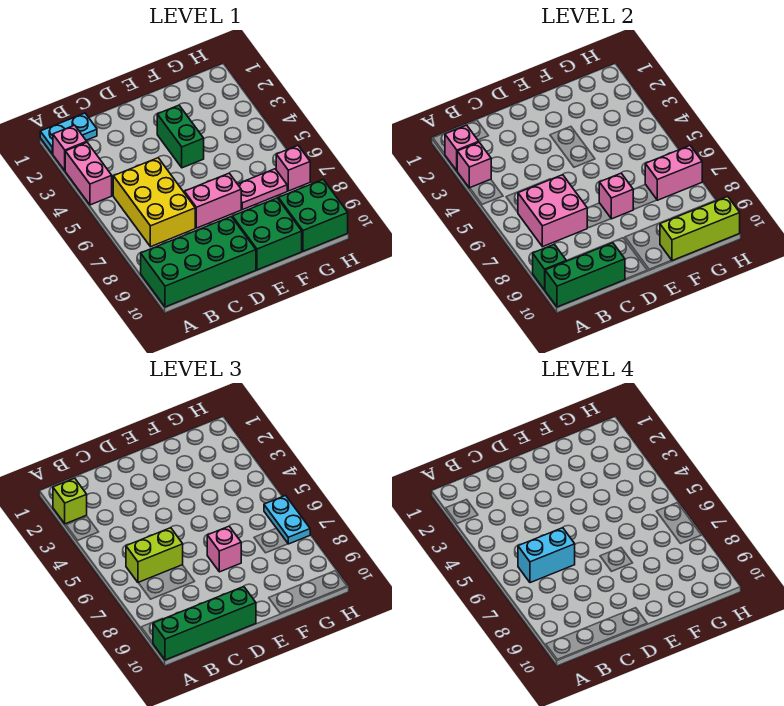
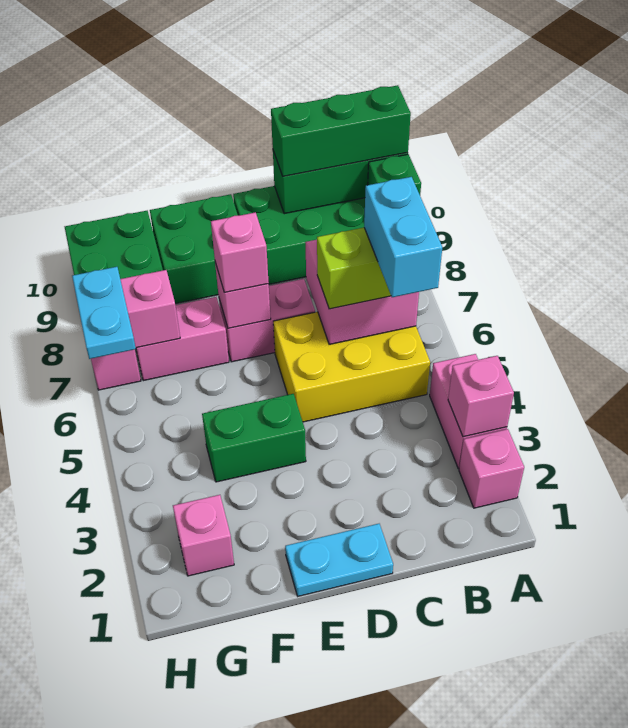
cyan plate A1:B1 level 1 -> cyan plate D1:E1 level 1
pink brick A2 level 2 -> pink brick G2 level 1
lime brick A2 level 3 -> none
green brick A10:D10 level 3 -> green brick A10:C10 level 3
yellow brick B5:C7 level 1 -> yellow brick B5:D6 level 1
cyan brick B6:C6 level 4 -> cyan brick B5:B6 level 4
green brick E3:E4 level 1 -> green brick E4:F4 level 1
pink plate F7:G7 level 1 -> pink brick F7:G7 level 1
lime brick F10:H10 level 2 -> none

